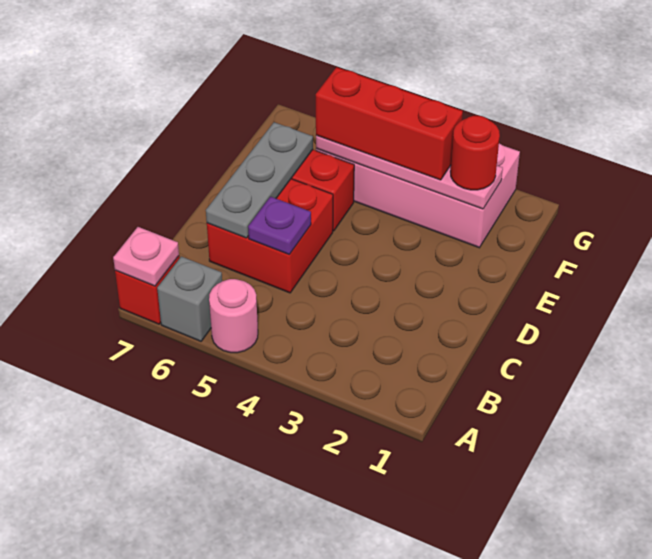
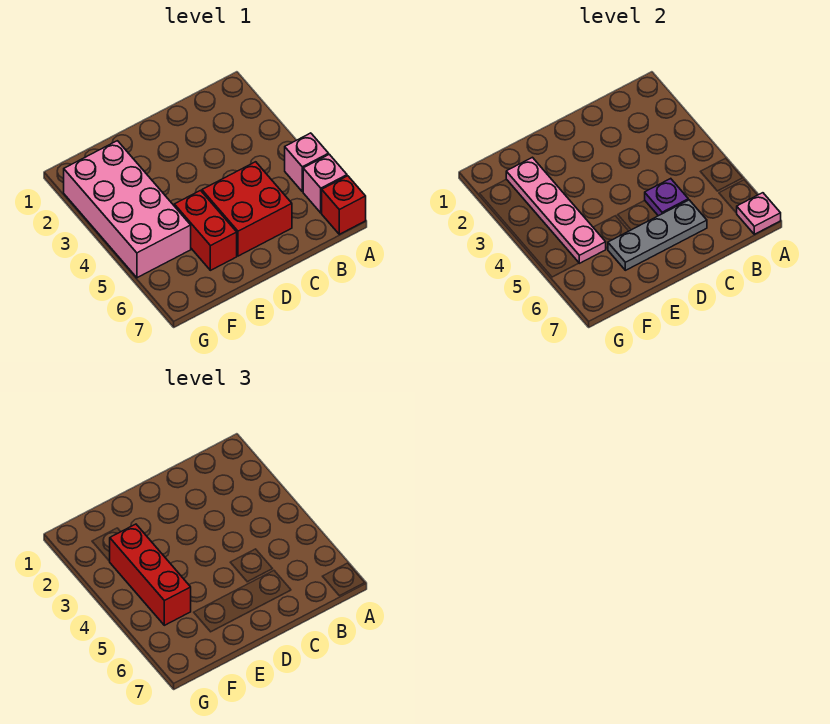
pink round brick A5 level 1 -> pink brick A5 level 1
grey brick A6 level 1 -> pink brick A6 level 1
red round brick F2 level 3 -> none

